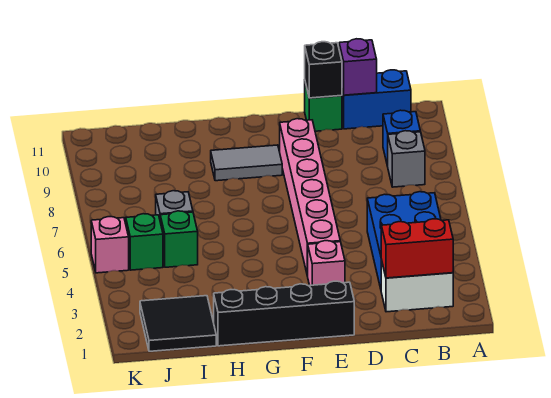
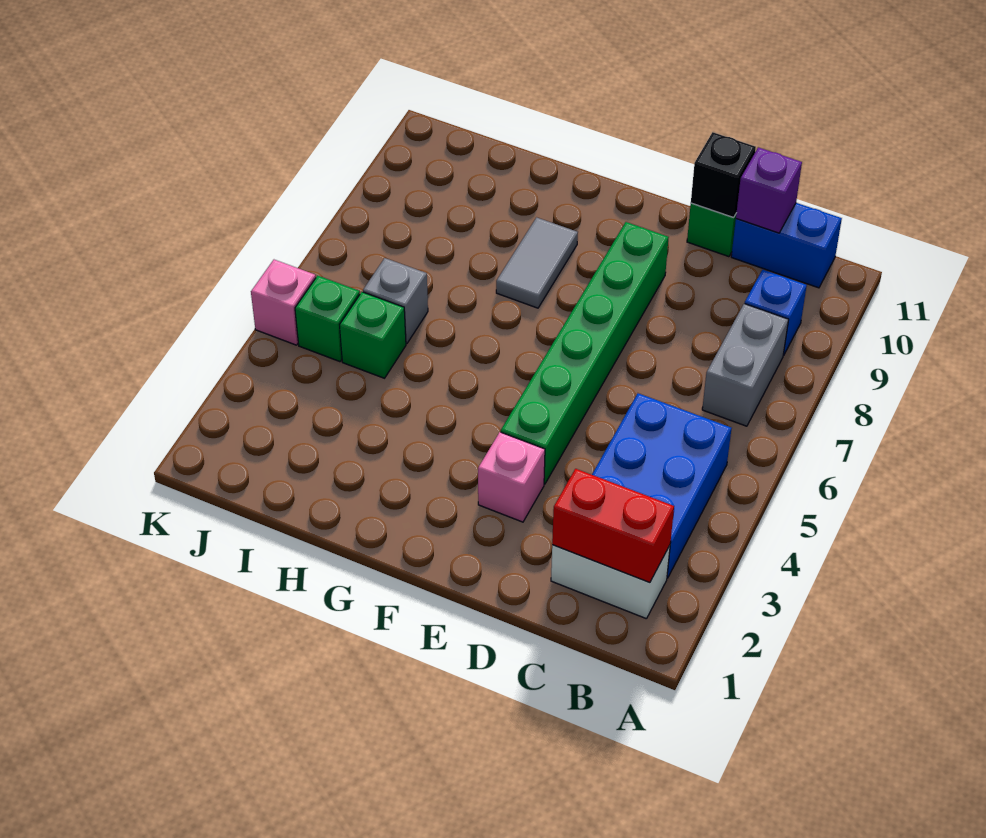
grey brick B8 level 1 -> grey brick B7:B8 level 1
black brick E1:H1 level 1 -> none
pink brick E4:E9 level 1 -> green brick E4:E9 level 1
grey tile F9:G9 level 1 -> grey tile G8:G9 level 1
black tile I1:J2 level 1 -> none

